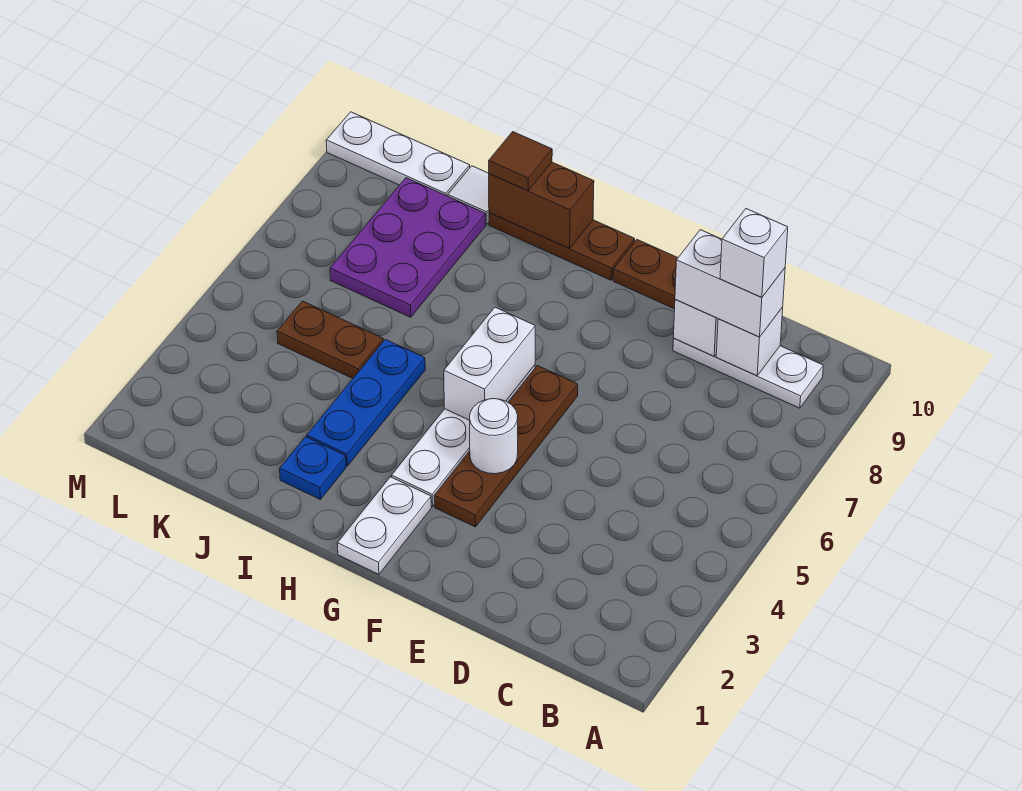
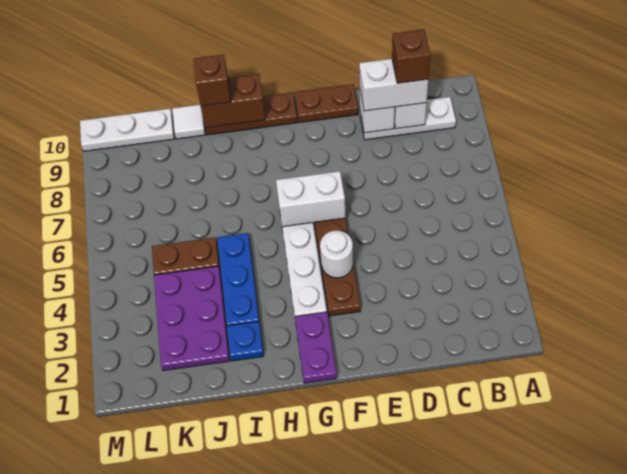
white brick C9 level 4 -> brown brick C9 level 4
white plate G1:G2 level 1 -> purple plate G1:G2 level 1
white brick G5:G6 level 2 -> white brick F6:G6 level 2
brown tile I10 level 3 -> brown brick I10 level 3
purple plate J7:K9 level 1 -> purple plate J2:K4 level 1

